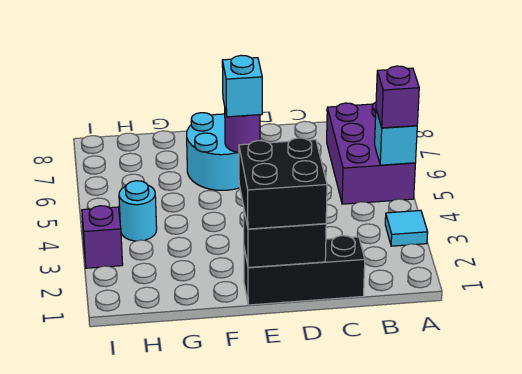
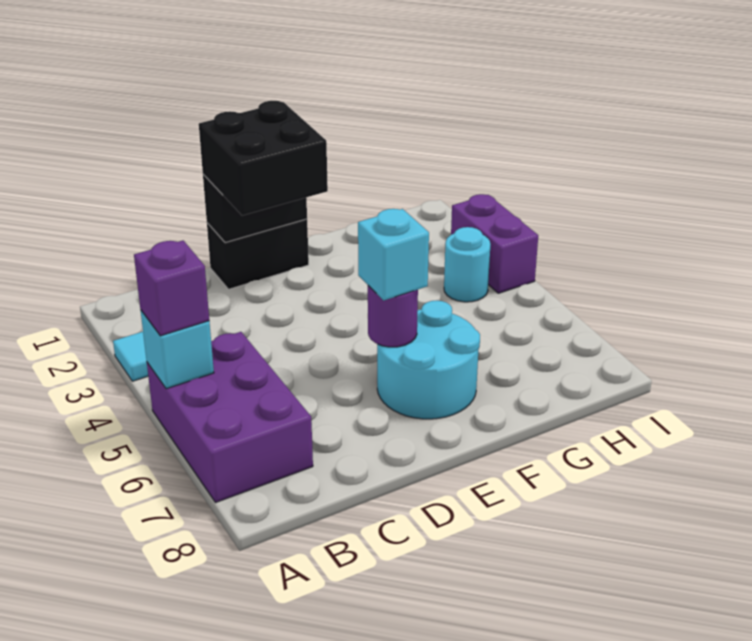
black brick C1:E1 level 1 -> black brick D1:E1 level 1
purple brick I3 level 1 -> purple brick I3:I4 level 1

